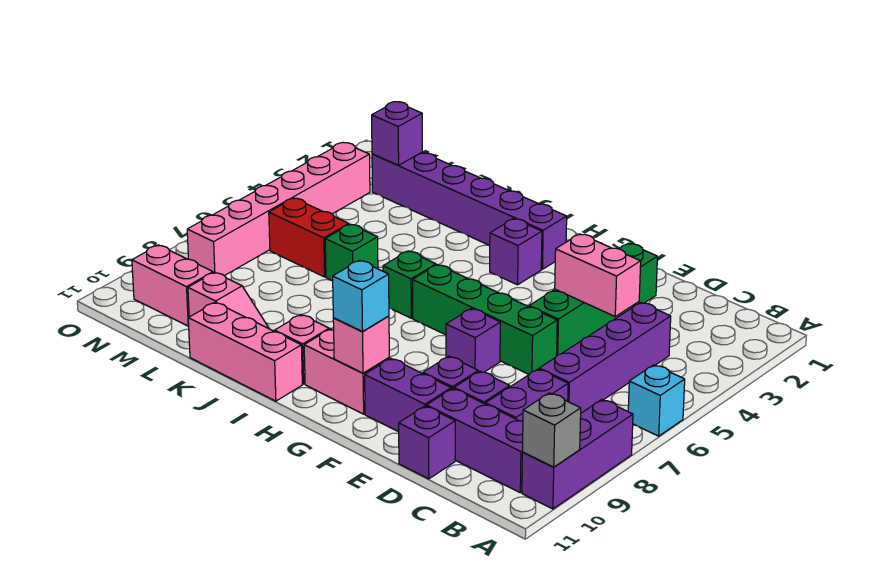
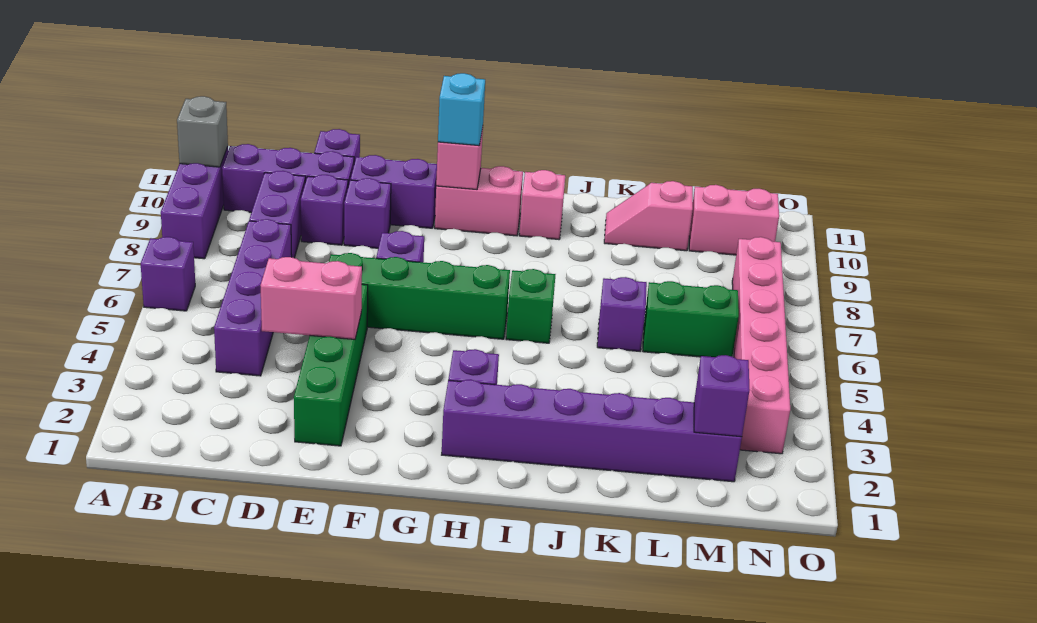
cyan brick A6 level 1 -> purple brick A6 level 1
pink brick I11:K11 level 1 -> none
green brick K6 level 1 -> purple brick K6 level 1
red brick L6:M6 level 1 -> green brick L6:M6 level 1

